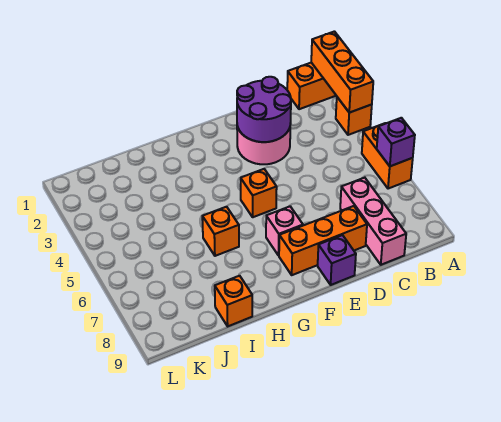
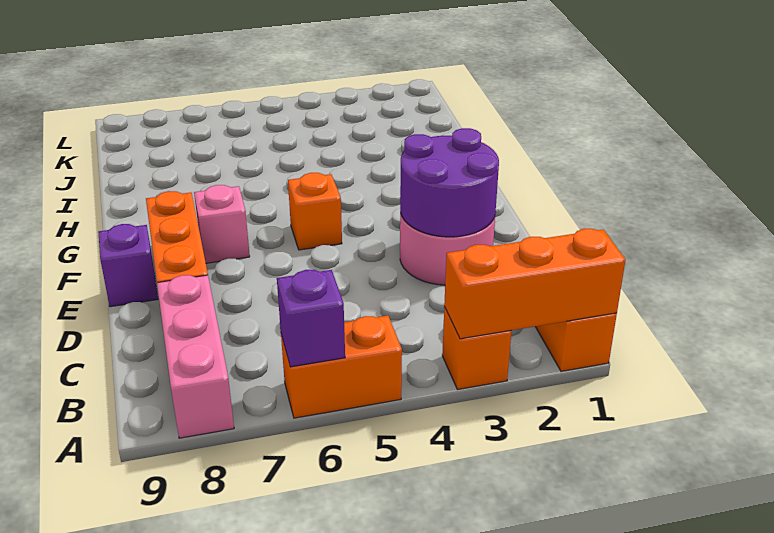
pink brick C7:C9 level 1 -> pink brick A8:C8 level 1
orange brick H6 level 1 -> none
orange brick I9 level 1 -> none

